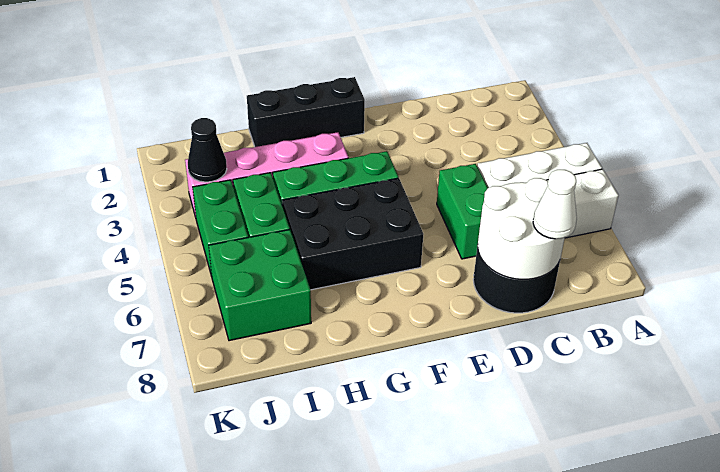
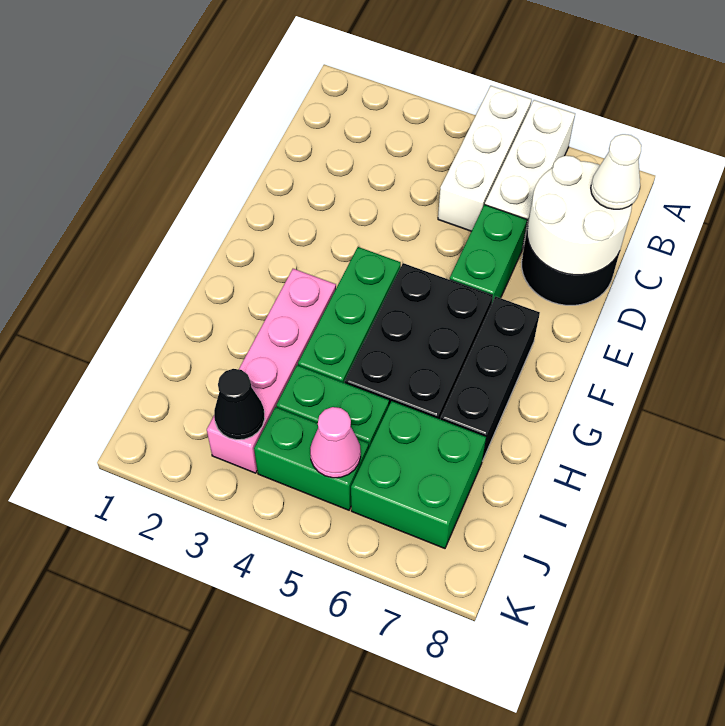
green brick D5:D6 level 1 -> green brick D6:E6 level 1
black brick F1:H1 level 1 -> black brick F7:H7 level 1
none -> pink cone J5 level 2

